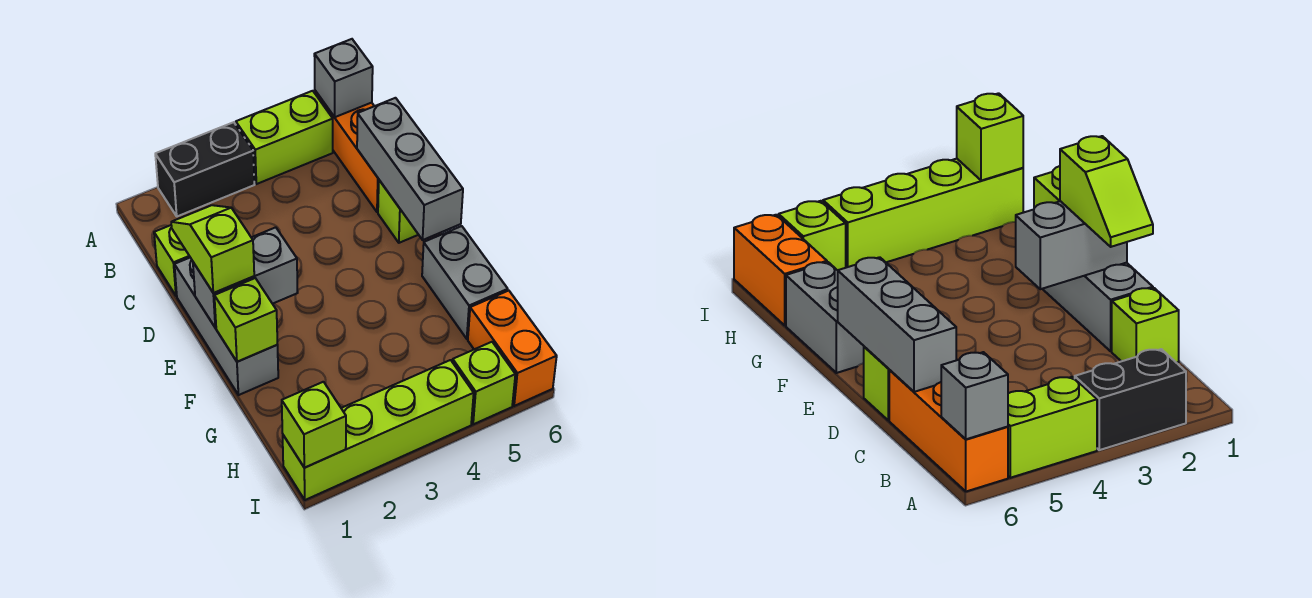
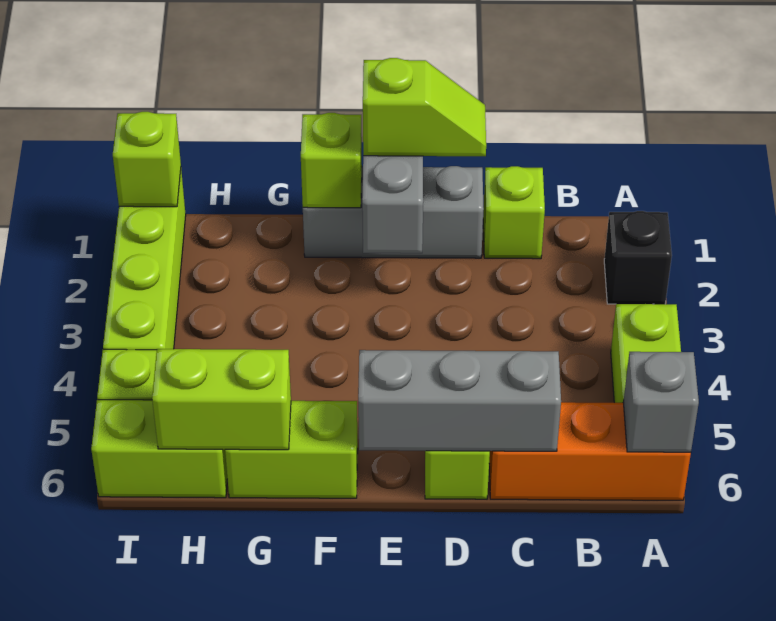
black brick A2:A3 level 1 -> black brick A2 level 1
grey brick F6:G6 level 1 -> lime brick F6:G6 level 1
none -> lime brick G6:H6 level 2
orange brick H6:I6 level 1 -> lime brick H6:I6 level 1

